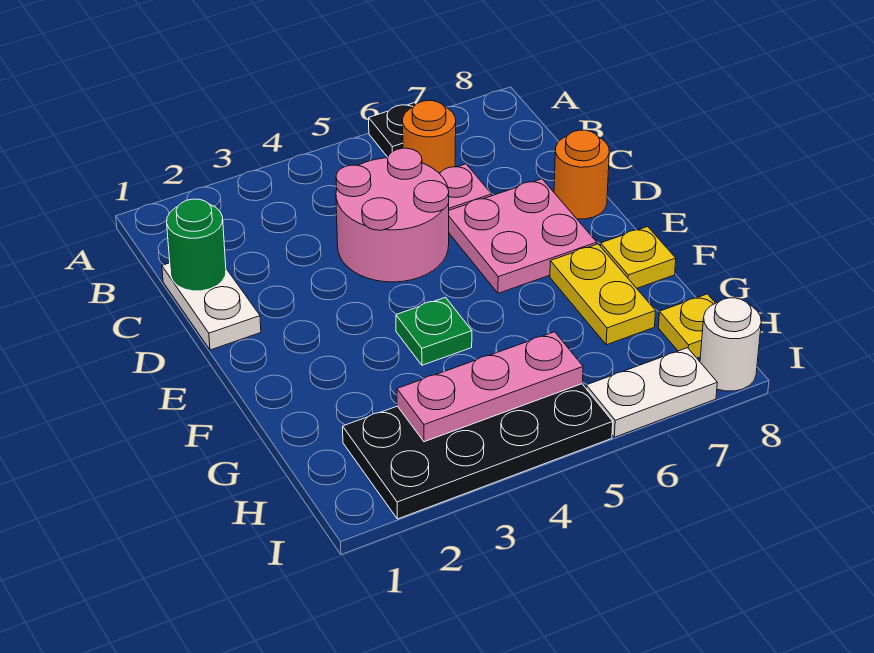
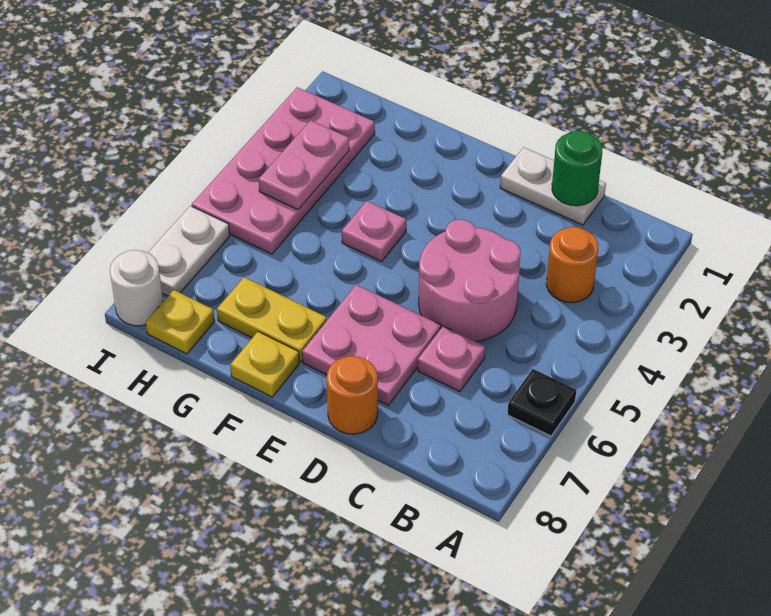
orange round brick B6 level 1 -> orange round brick B3 level 1
green plate F4 level 1 -> pink plate F4 level 1
black plate H2:I5 level 1 -> pink plate H2:I5 level 1
pink plate H3:H5 level 2 -> pink plate H3:H4 level 2

